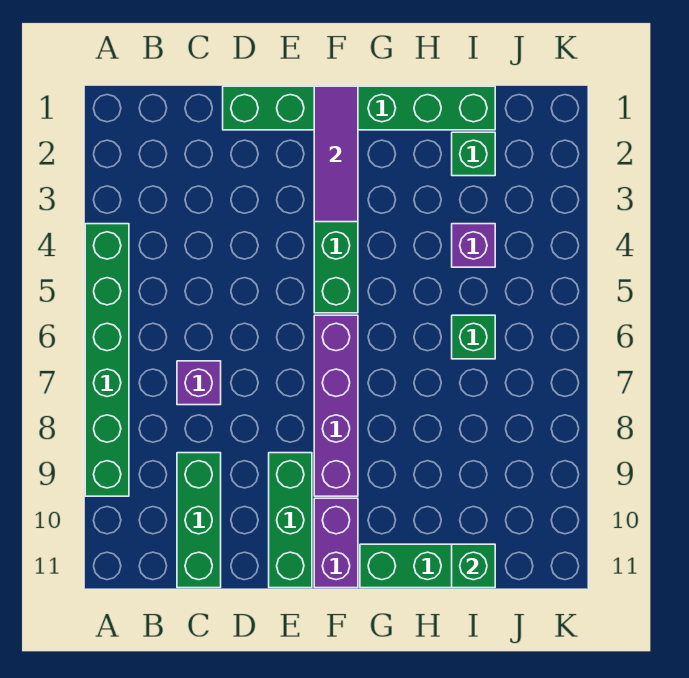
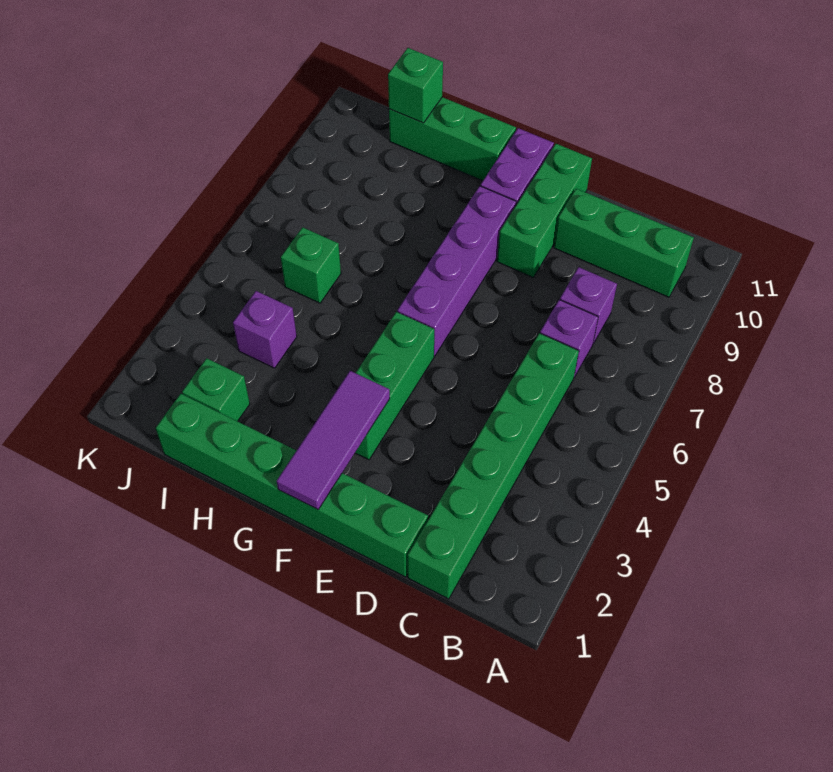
green brick A4:A9 level 1 -> green brick C1:C6 level 1
none -> purple brick C8 level 1
green brick C9:C11 level 1 -> green brick B10:D10 level 1

